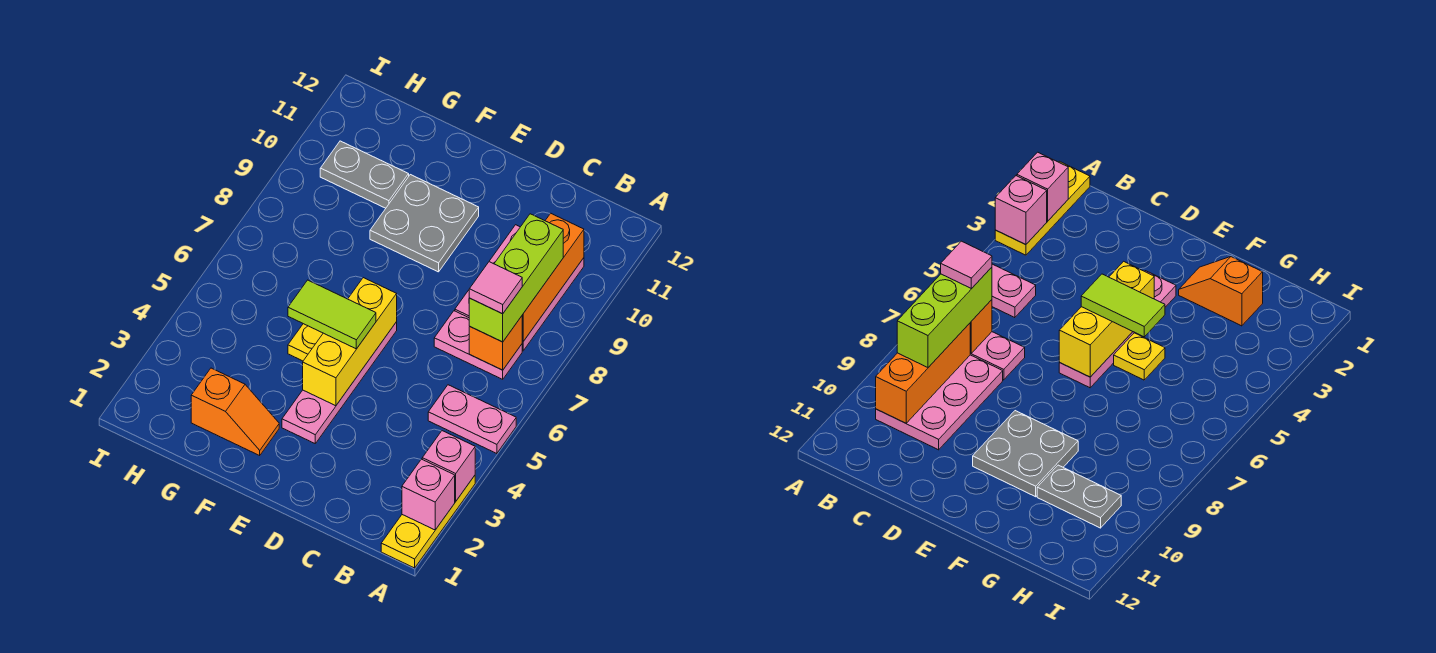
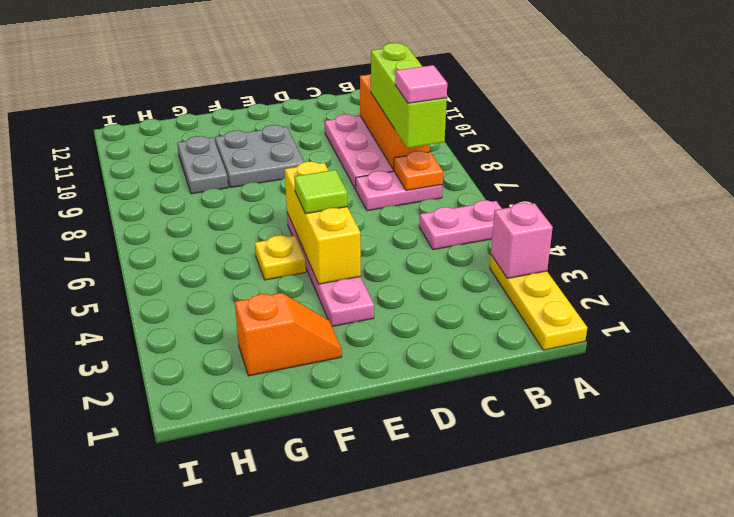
pink brick A2 level 2 -> none
orange brick B7 level 2 -> orange plate B7 level 2
lime tile E5:F5 level 3 -> lime tile E5 level 3
grey plate G10:H10 level 1 -> grey plate G9:G10 level 1

